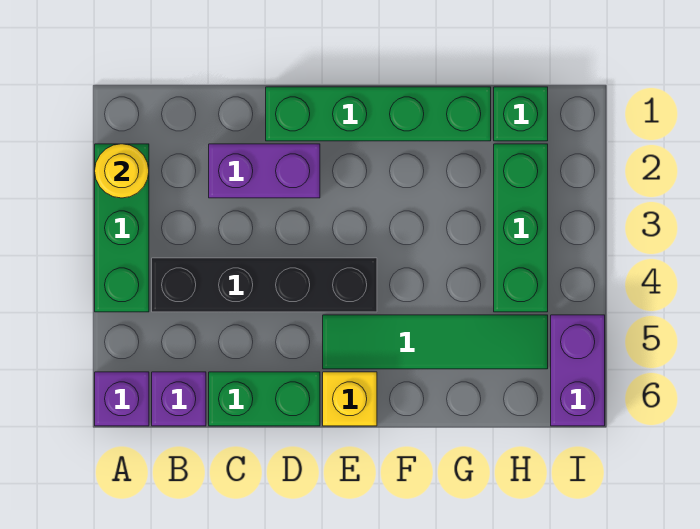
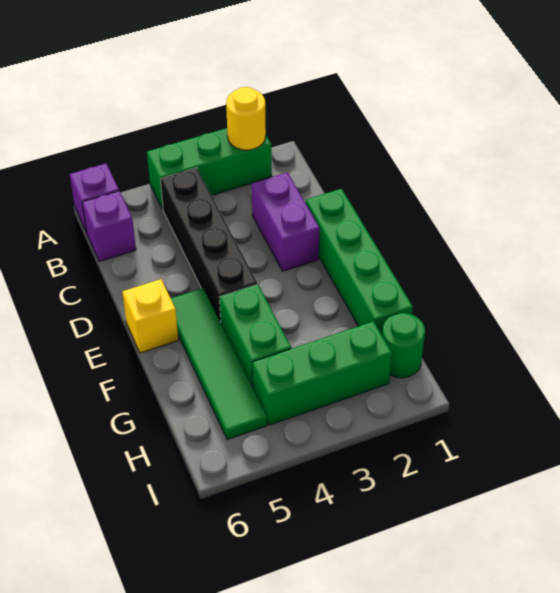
green brick C6:D6 level 1 -> green brick F4:G4 level 1
green brick H1 level 1 -> green round brick H1 level 1
purple brick I5:I6 level 1 -> none

